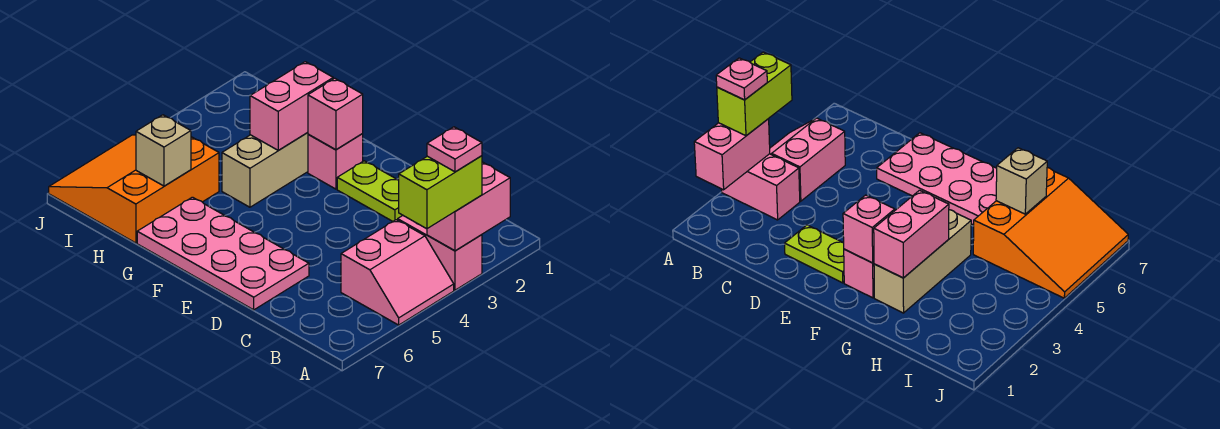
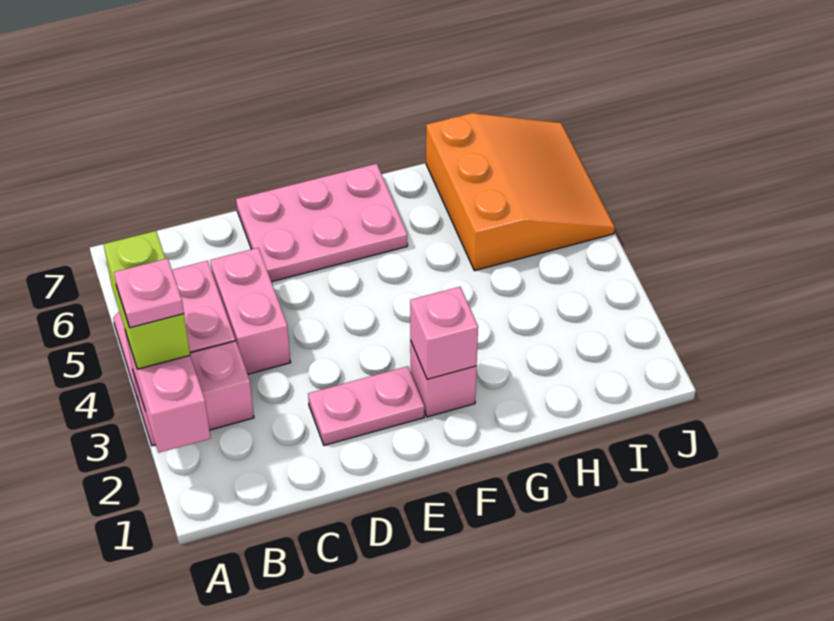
lime plate D2:E2 level 1 -> pink plate D2:E2 level 1
pink plate D6:G7 level 1 -> pink plate D6:F7 level 1
tan brick G2:G4 level 1 -> none
pink brick G2:G3 level 2 -> pink brick C4:C5 level 1
tan brick H6 level 2 -> none

